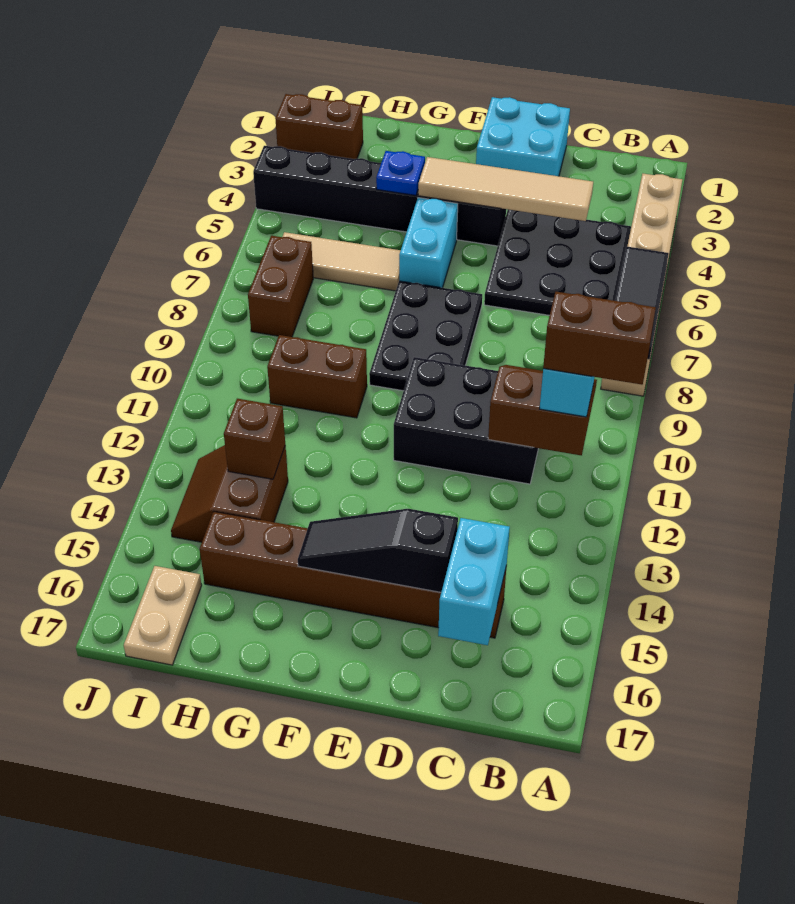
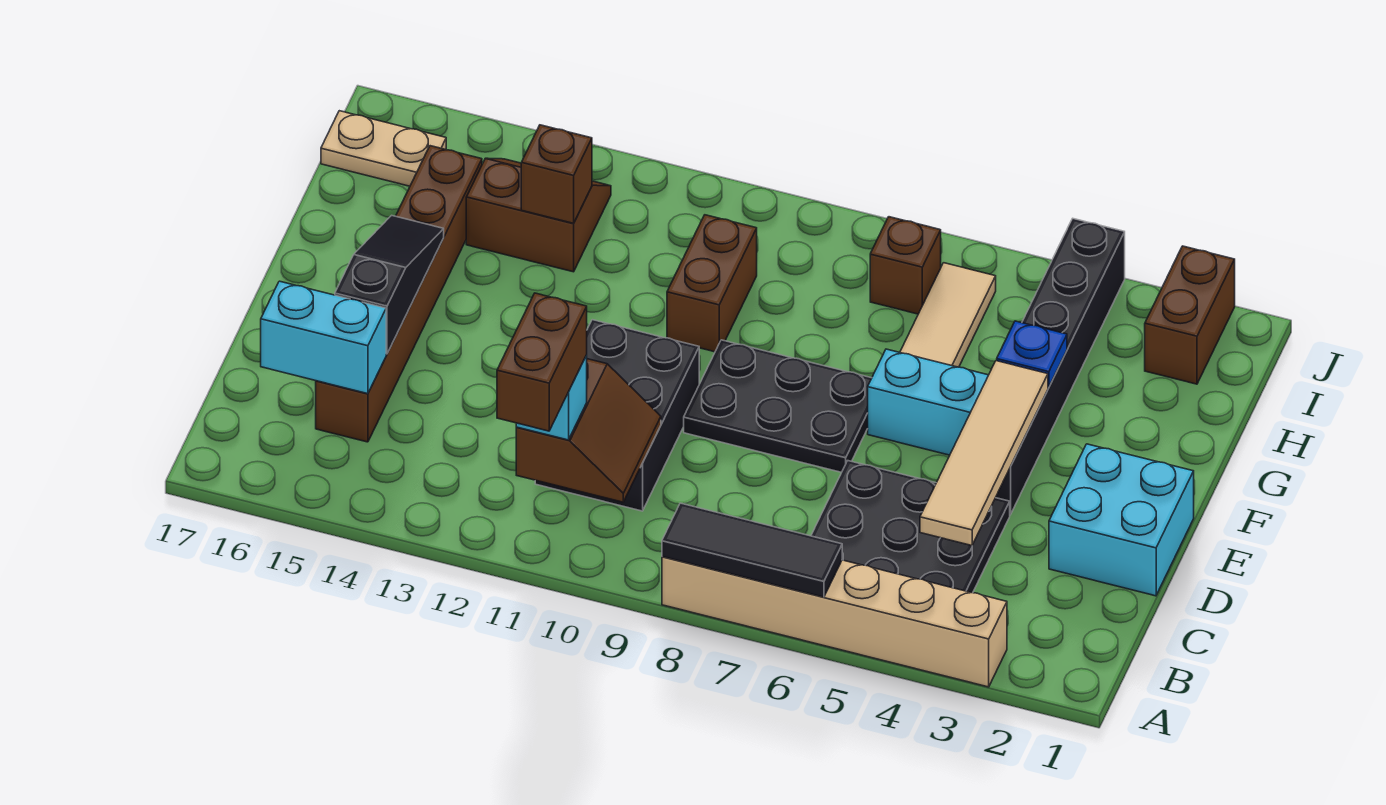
brown brick I7:I8 level 1 -> brown brick I7 level 1

